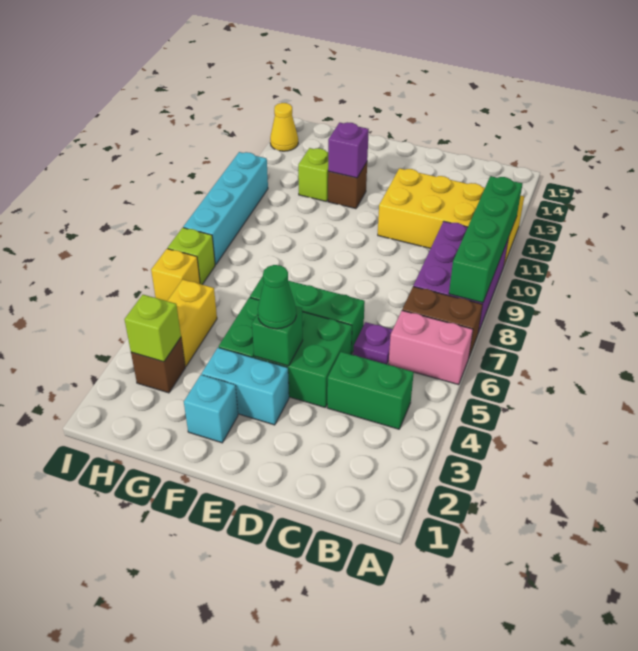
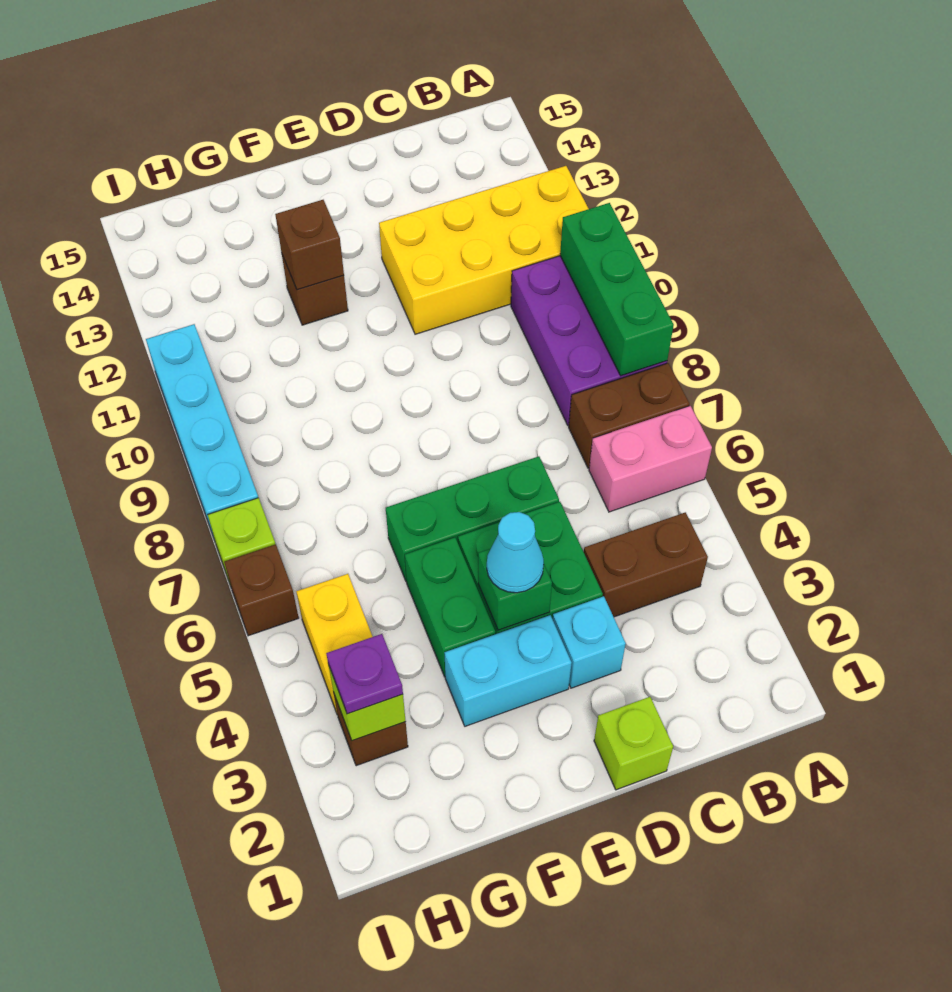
green brick A8:A11 level 2 -> green brick A8:A10 level 2
green brick B4:C4 level 1 -> brown brick B4:C4 level 1
purple plate C6 level 1 -> purple plate H3 level 3
green cone E4 level 3 -> cyan cone E4 level 3
cyan brick F2 level 1 -> cyan brick D3 level 1
purple brick F12 level 2 -> brown brick F12 level 2
lime brick G12 level 1 -> lime brick D1 level 1
yellow brick I6 level 1 -> brown brick I6 level 1
yellow cone I14 level 1 -> none

